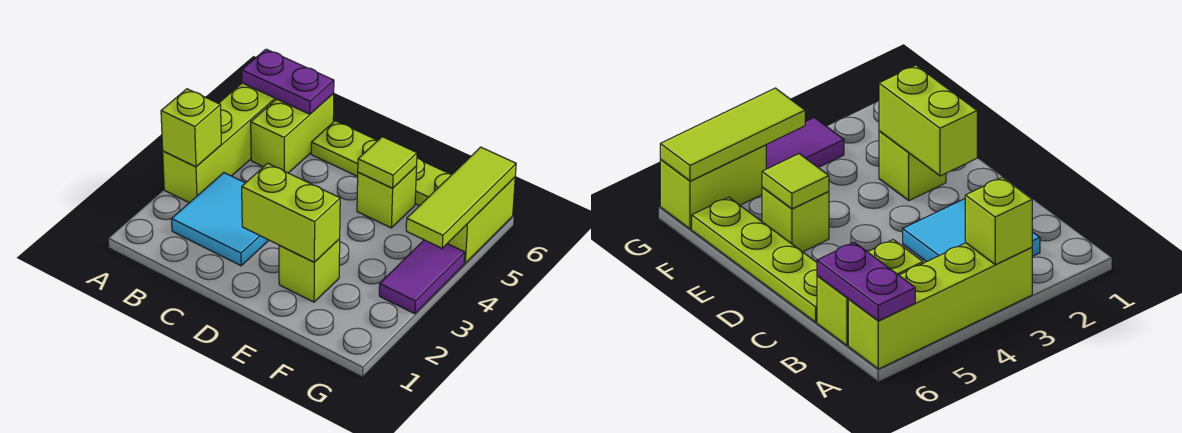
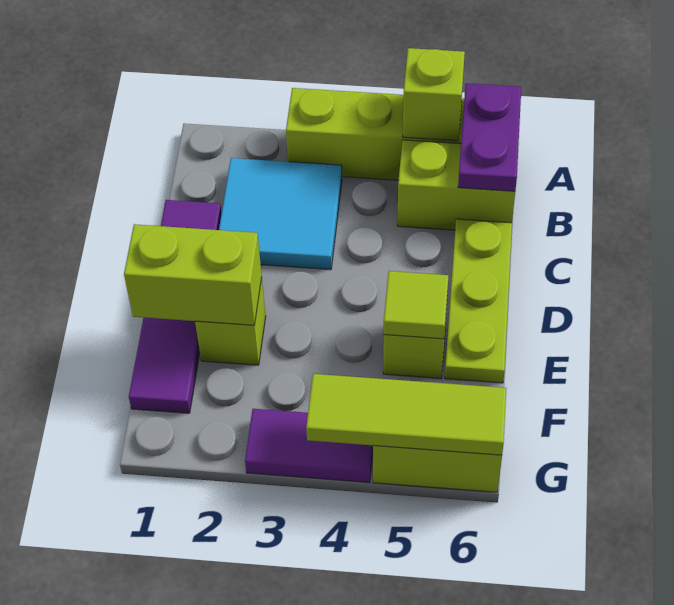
lime brick A3 level 2 -> lime brick A5 level 2
none -> purple tile C1:F1 level 1
lime plate C6:F6 level 1 -> lime plate C6:E6 level 1
lime brick D2:E2 level 2 -> lime brick E1:E2 level 2

